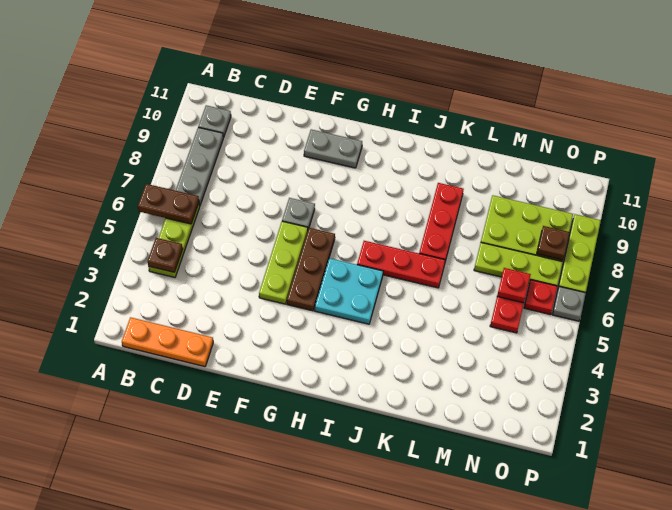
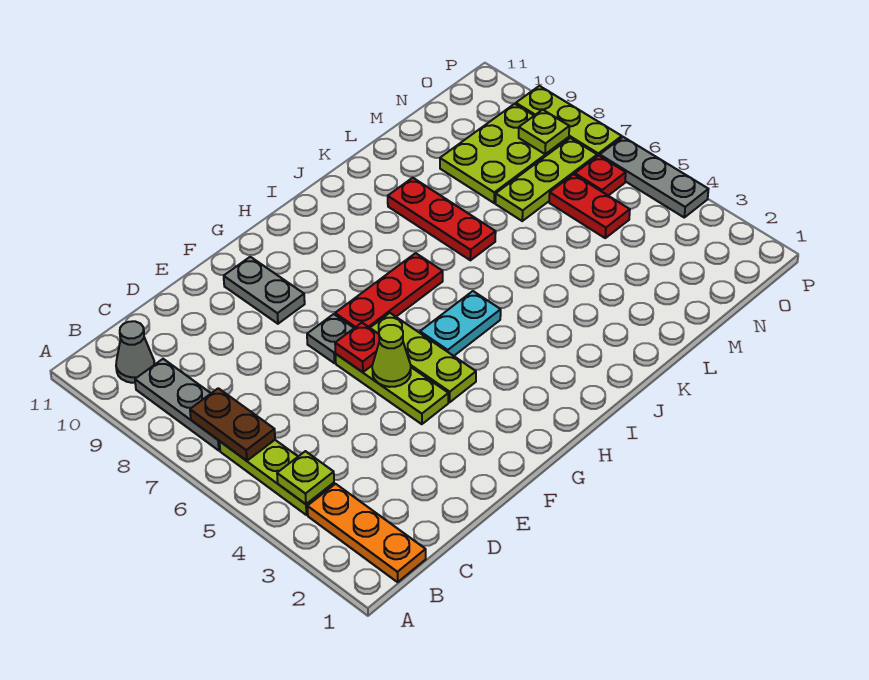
brown plate A6:B6 level 2 -> brown plate B6:B7 level 2
orange plate B1:D1 level 1 -> orange plate B1:B3 level 1
brown plate B4 level 2 -> lime plate B4 level 2
grey plate B10 level 1 -> grey cone B10 level 1
none -> lime cone F5 level 2
grey plate F10:G10 level 1 -> grey plate F9:F10 level 1
brown plate G4:G6 level 1 -> lime plate G4:G6 level 1
cyan plate H4:I5 level 1 -> cyan plate H5:I5 level 1
red plate I6:K6 level 1 -> red plate G7:I7 level 1
red plate N6 level 2 -> red plate F6 level 2
brown plate O8 level 2 -> lime plate O8 level 2
grey plate P6 level 1 -> grey plate P4:P6 level 1

